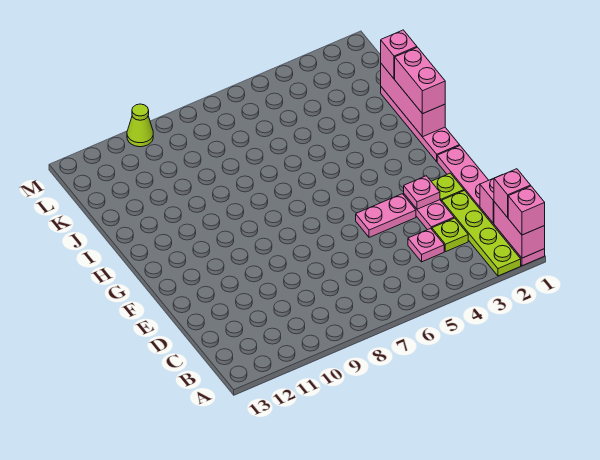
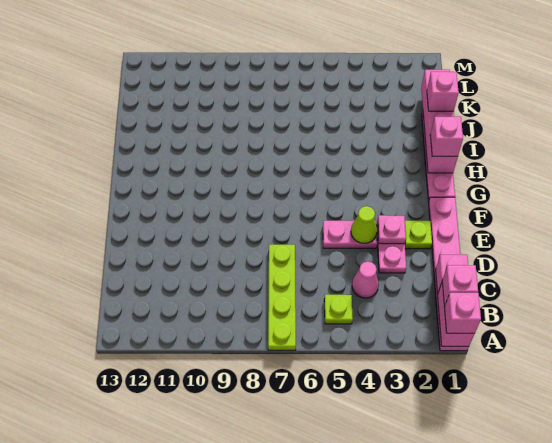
lime plate A2:D2 level 1 -> lime plate A7:D7 level 1
lime plate C3 level 1 -> lime plate B5 level 1
pink plate C4 level 1 -> pink cone C4 level 1
pink brick H1:J1 level 2 -> pink brick H1:K1 level 2
pink brick H1:I1 level 3 -> pink brick H1 level 3
lime cone M10 level 1 -> lime cone E4 level 2

